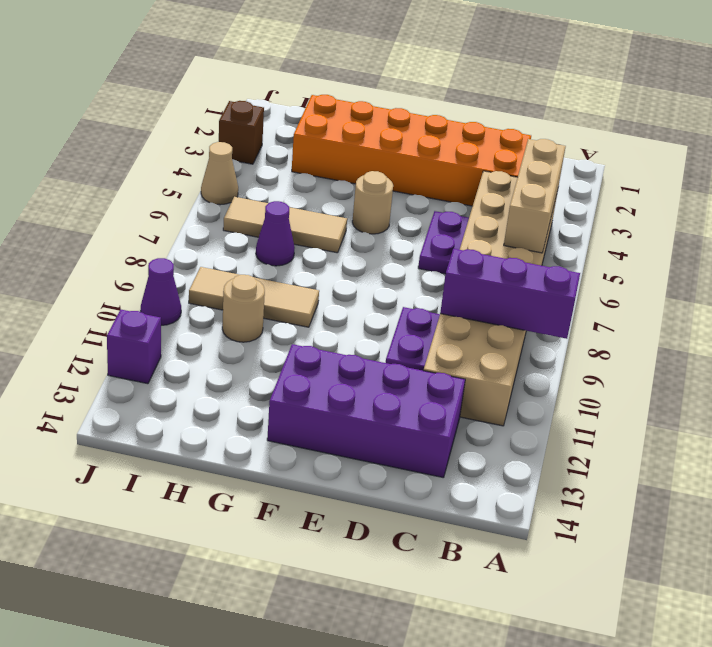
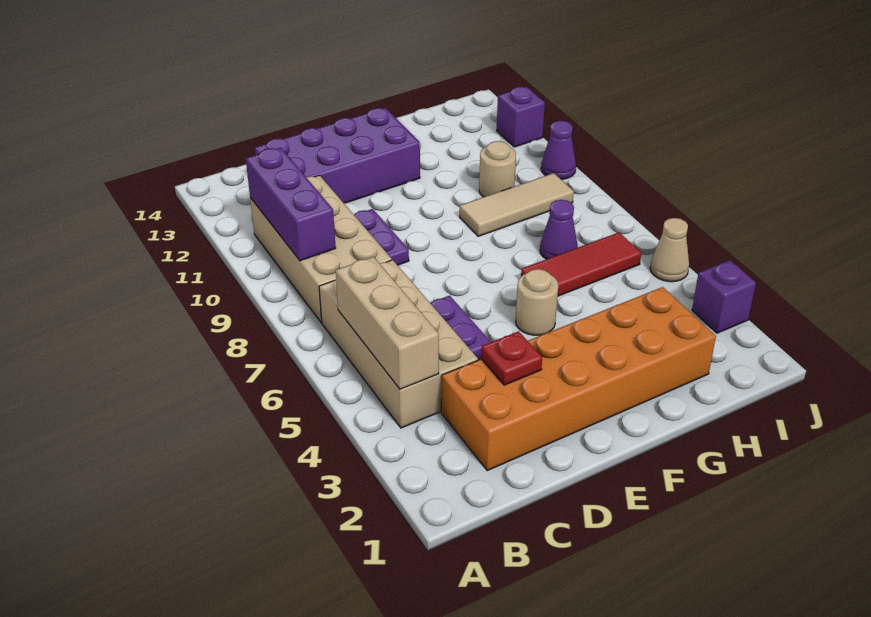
purple brick A9:C9 level 2 -> purple brick B9:B11 level 2
none -> red plate D3 level 2
tan tile G6:I6 level 1 -> red tile G6:I6 level 1
brown brick J3 level 1 -> purple brick J3 level 1

